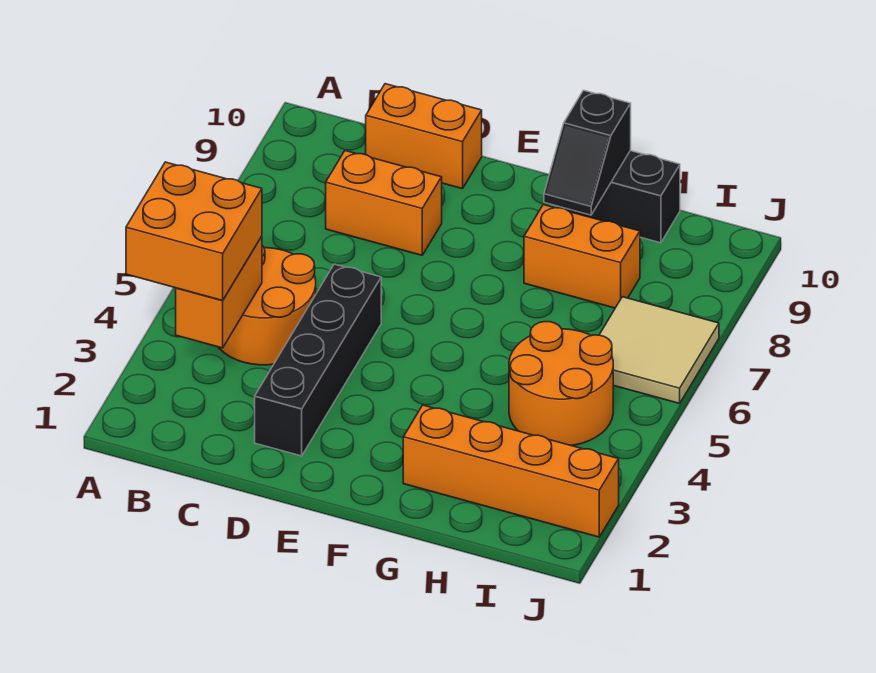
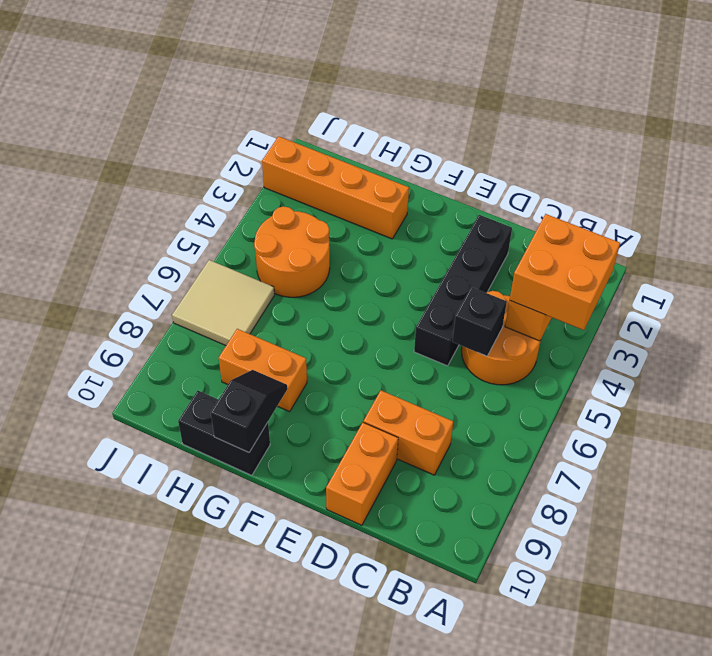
none -> black brick C5 level 2
orange brick C10:D10 level 1 -> orange brick D9:D10 level 1

